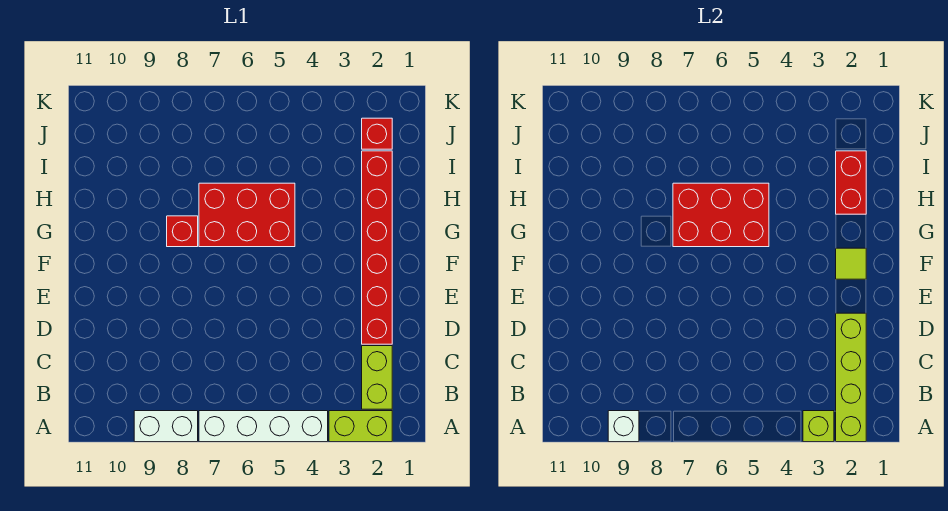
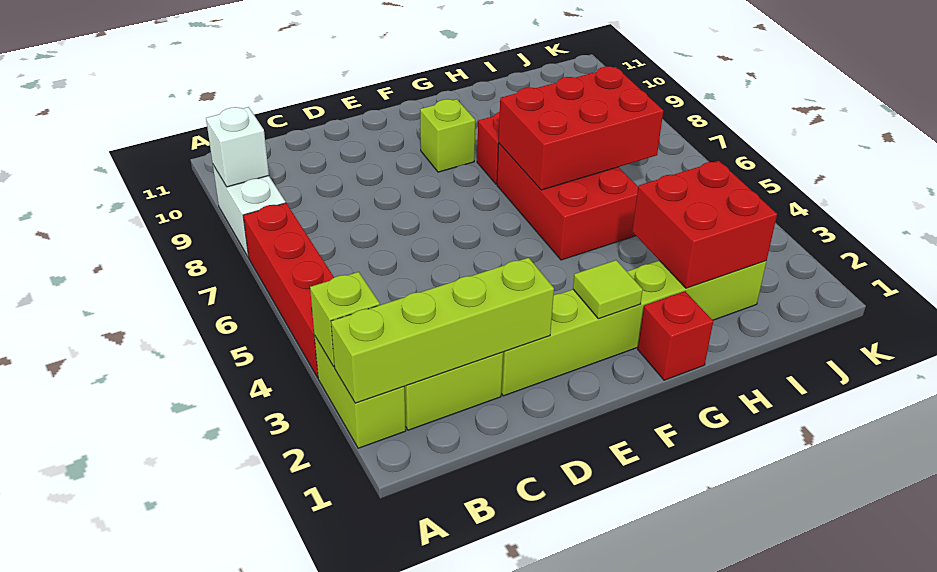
white brick A4:A7 level 1 -> red brick A4:A7 level 1
red brick D2:I2 level 1 -> lime brick D2:I2 level 1
none -> lime brick F9 level 1
red brick G5:H7 level 2 -> red brick G6:I7 level 2
red brick H2:I2 level 2 -> red brick H2:I3 level 2
red brick J2 level 1 -> red brick G1 level 1

